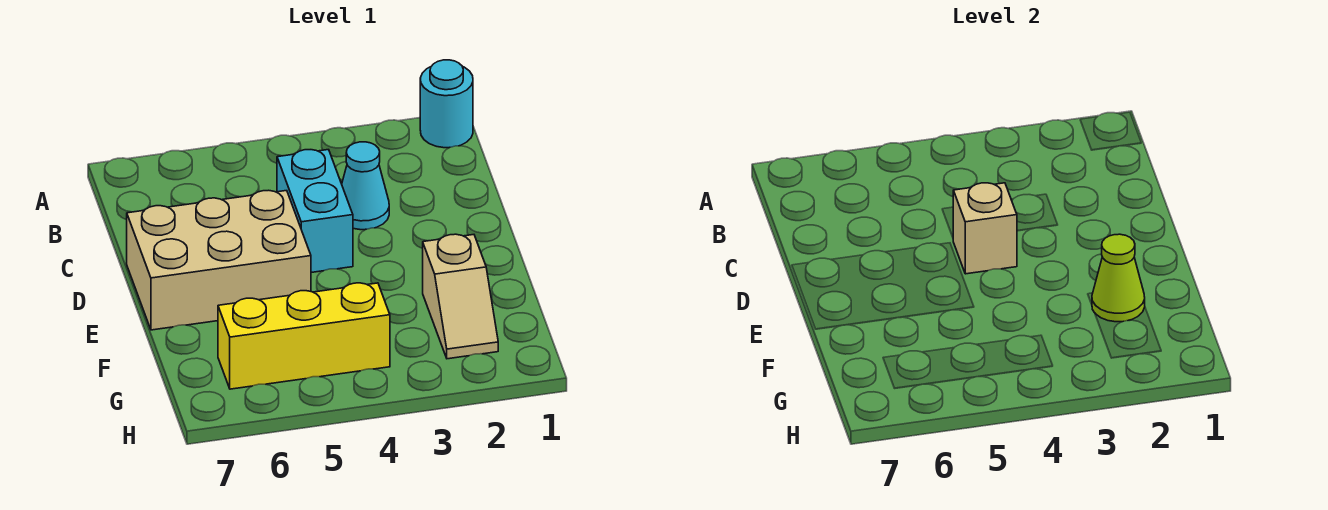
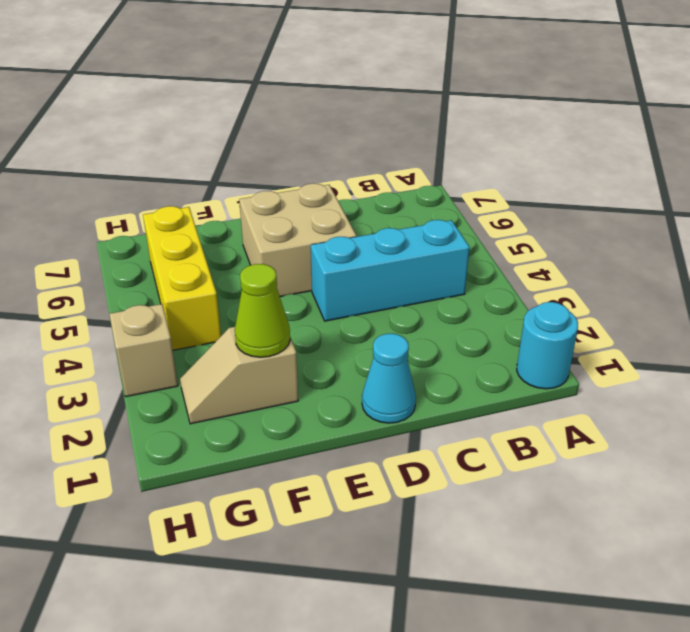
cyan cone C3 level 1 -> cyan cone D1 level 1
cyan brick C4:D4 level 1 -> cyan brick B4:D4 level 1
tan brick D4 level 2 -> tan brick H3 level 1
tan brick D5:E7 level 1 -> tan brick D5:E6 level 1

